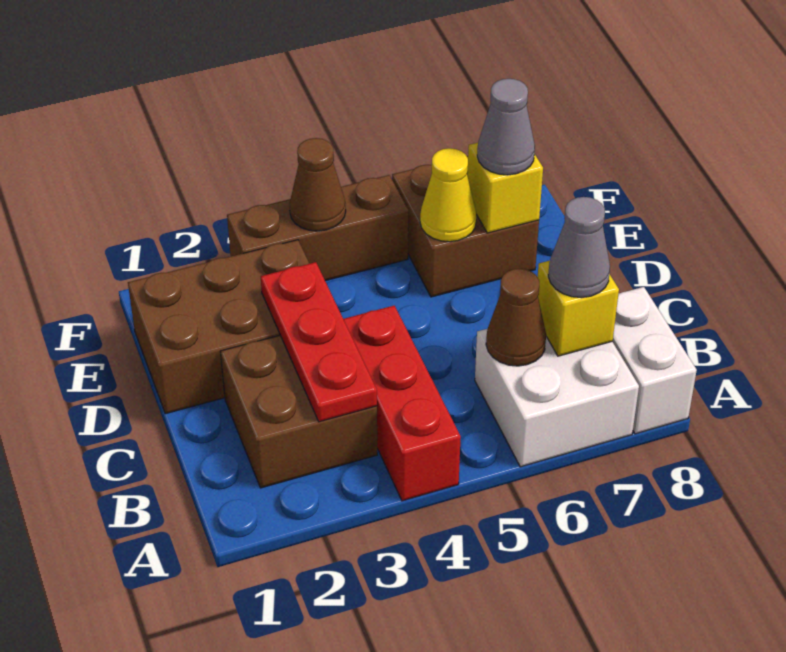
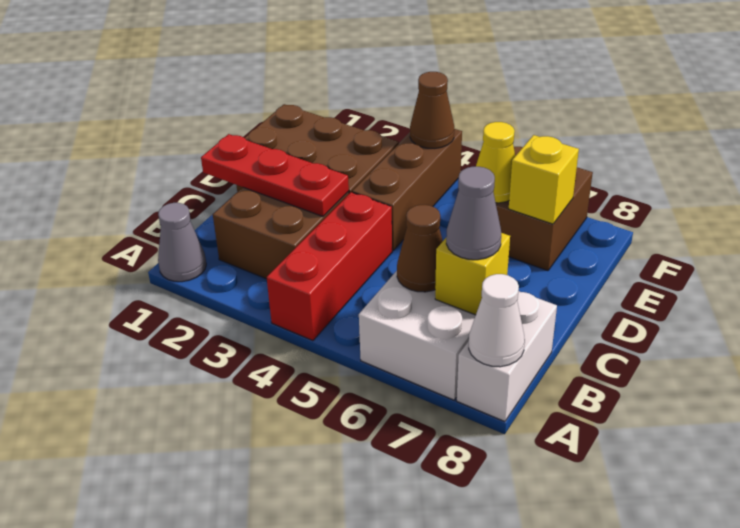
none -> white cone A8 level 2
red plate B3:D3 level 2 -> red plate C1:C3 level 2
grey cone E7 level 3 -> grey cone A1 level 1
brown brick F3:F5 level 1 -> brown brick D4:F4 level 1

